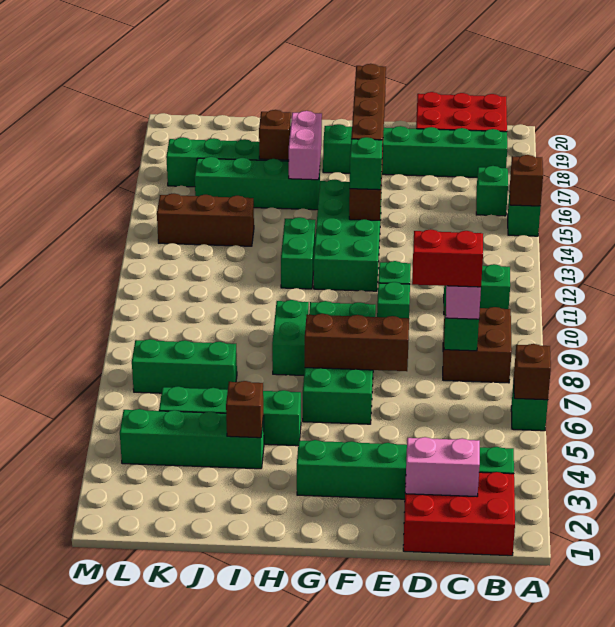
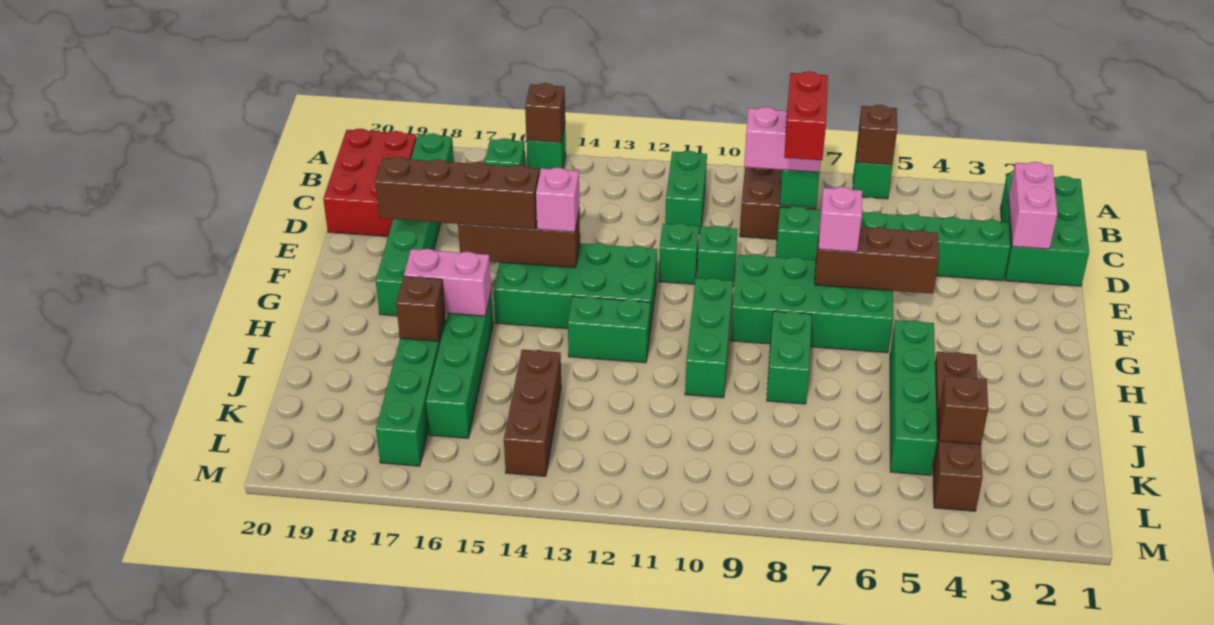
red brick B1:D2 level 1 -> green brick B1:D2 level 1
green brick B3:G3 level 1 -> green brick D3:D8 level 1
brown brick E7:G7 level 2 -> brown brick F5:F7 level 2
none -> pink brick F7 level 3
green brick F14 level 3 -> pink brick F14 level 3
green brick H8:H9 level 1 -> green brick H8:I8 level 1
green brick I4:L4 level 1 -> brown brick I4:L4 level 1
brown brick I4 level 2 -> brown brick K4 level 2
green brick J7:L7 level 1 -> green brick G10:I10 level 1

